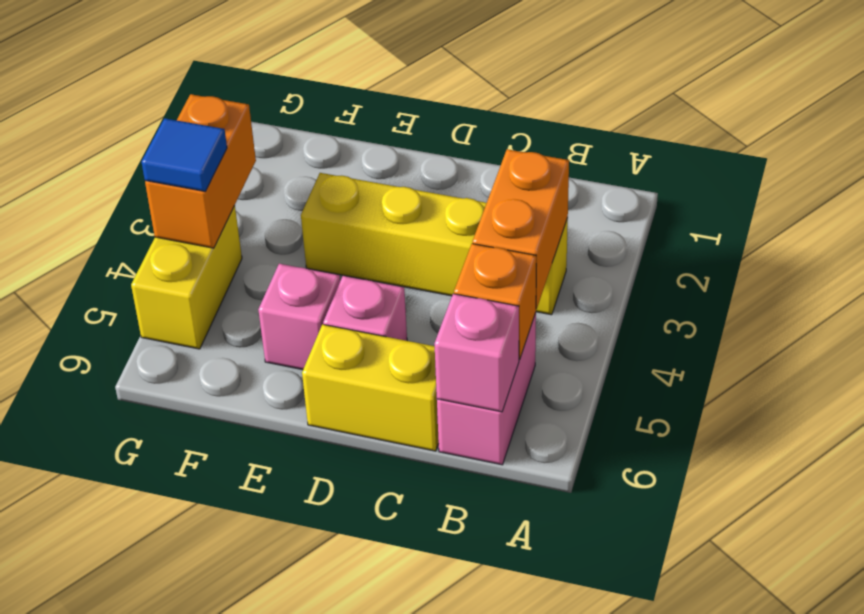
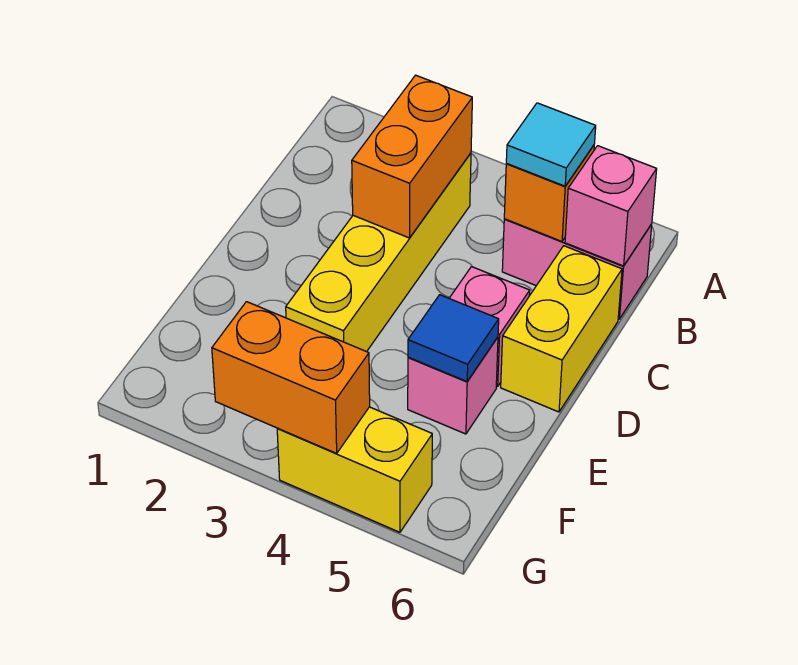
orange brick B3:B4 level 2 -> orange brick B3:C3 level 2
none -> cyan tile B5 level 3
blue tile G4 level 3 -> blue tile E5 level 2

